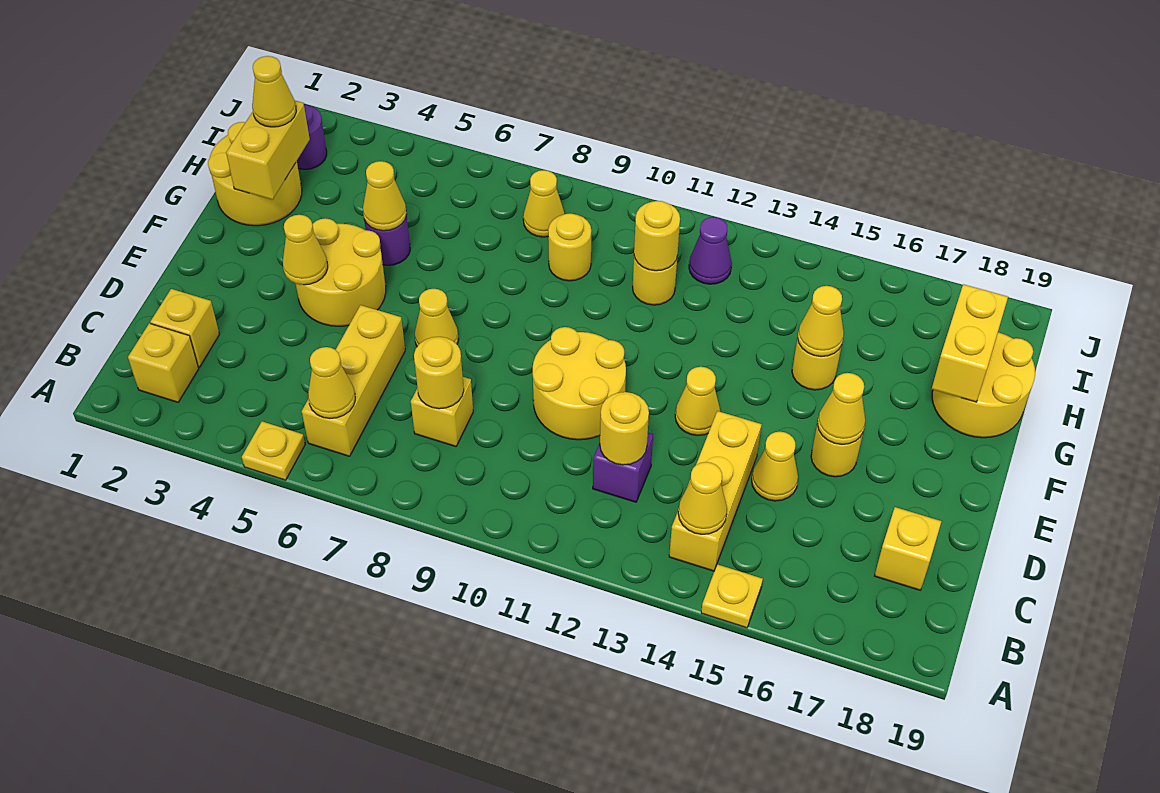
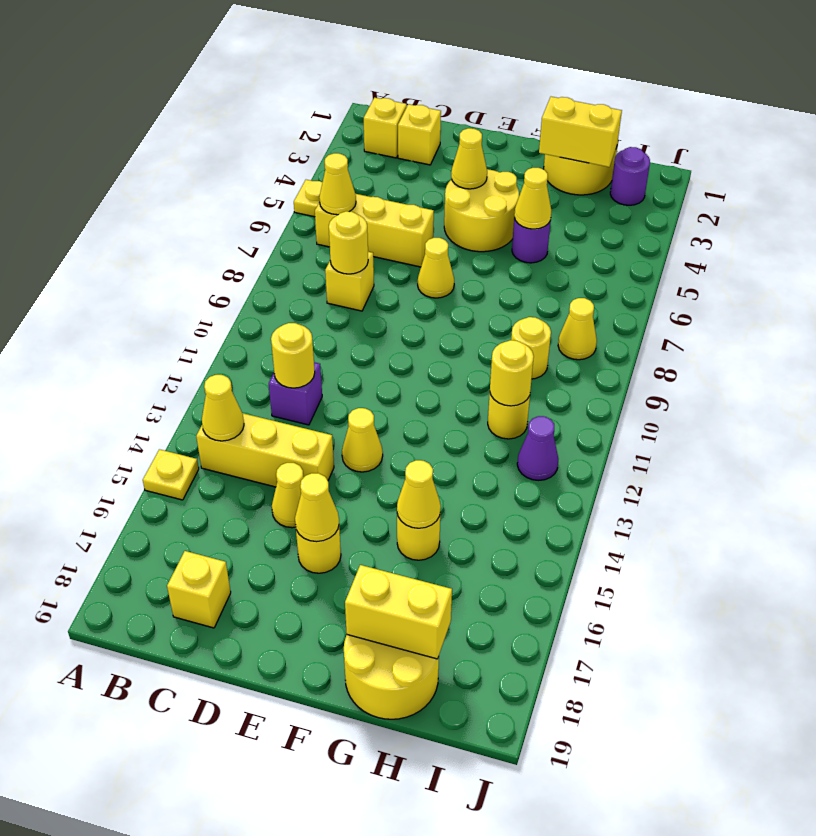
yellow round brick D10:E11 level 1 -> none
yellow cone H2 level 3 -> none

